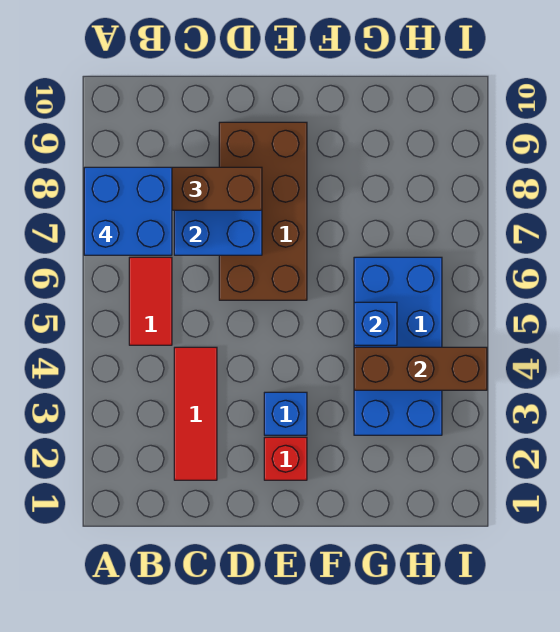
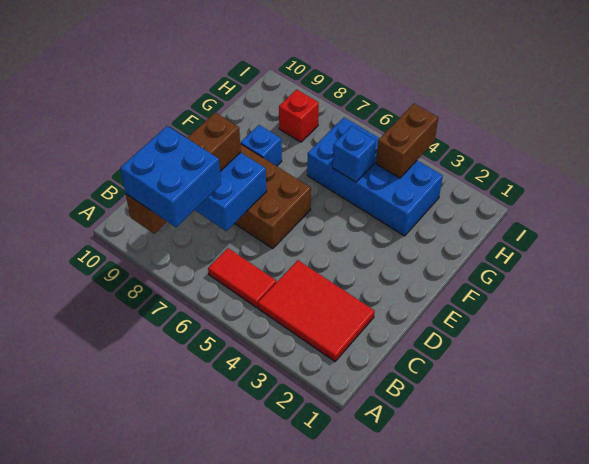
red tile C2:C4 level 1 -> red tile B2:C4 level 1
red brick E2 level 1 -> red brick H8 level 1
blue brick E3 level 1 -> blue brick F8 level 1
brown brick G4:I4 level 2 -> brown brick H4:I4 level 2

